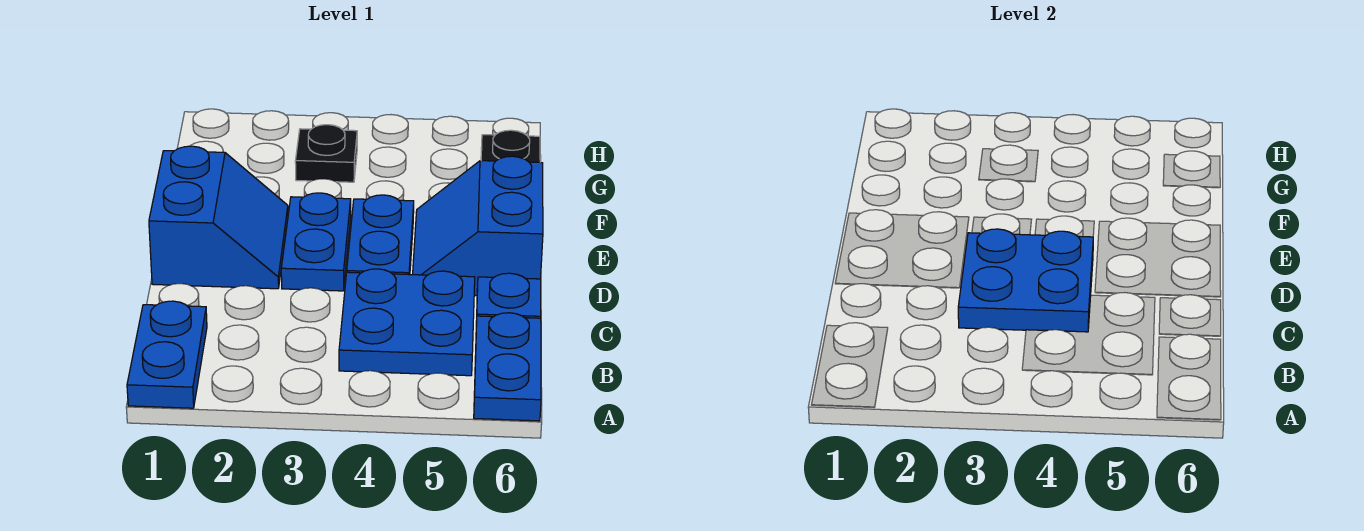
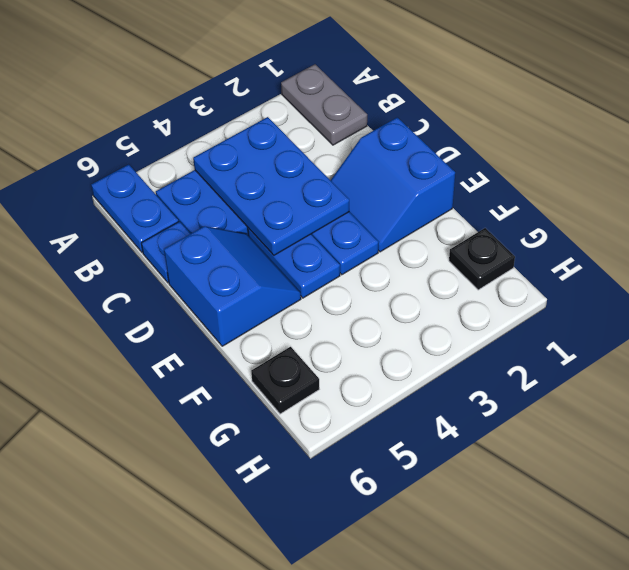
blue plate A1:B1 level 1 -> grey plate A1:B1 level 1
blue plate C3:D4 level 2 -> blue plate B3:D4 level 2
black plate G3 level 1 -> black plate G1 level 1

